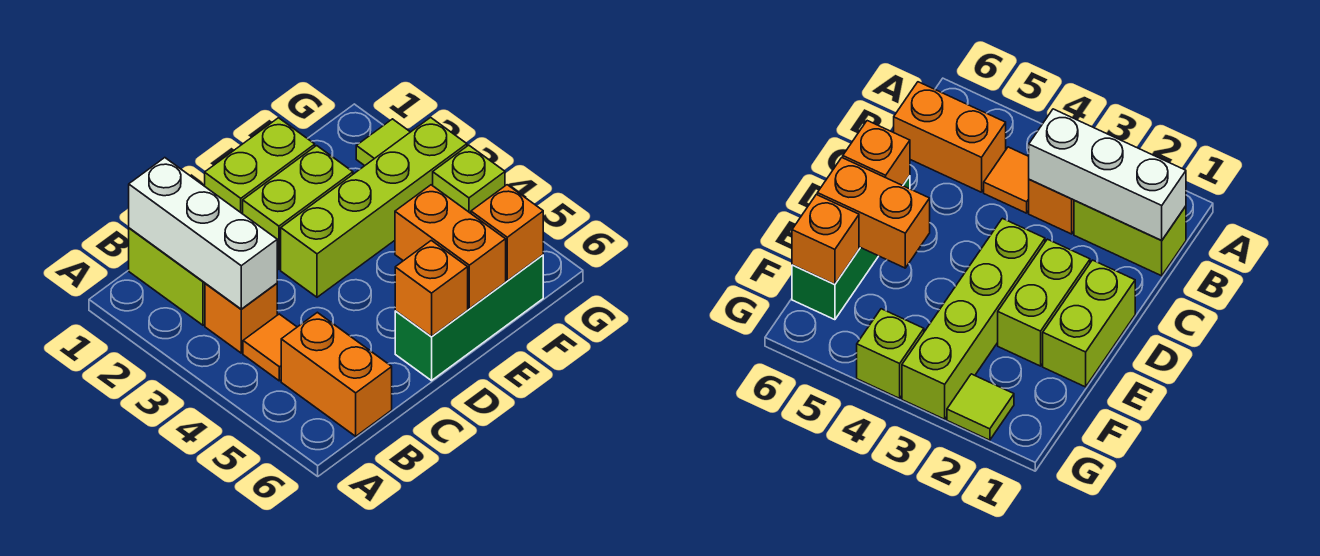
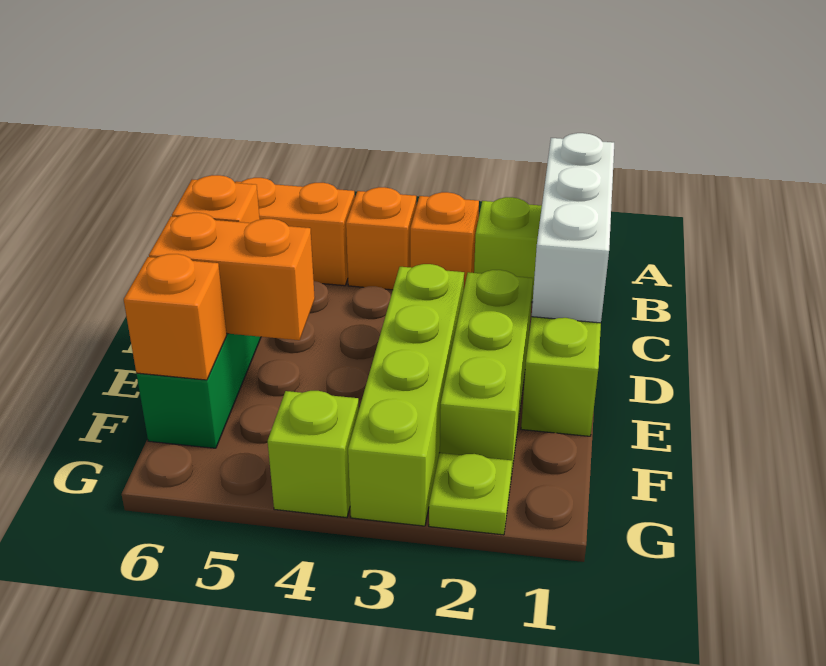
white brick B1:B3 level 2 -> white brick B1:D1 level 2
orange tile B4 level 1 -> orange brick B4 level 1
lime brick D2:E2 level 1 -> lime brick D2:F2 level 1
lime tile G2 level 1 -> lime plate G2 level 1

